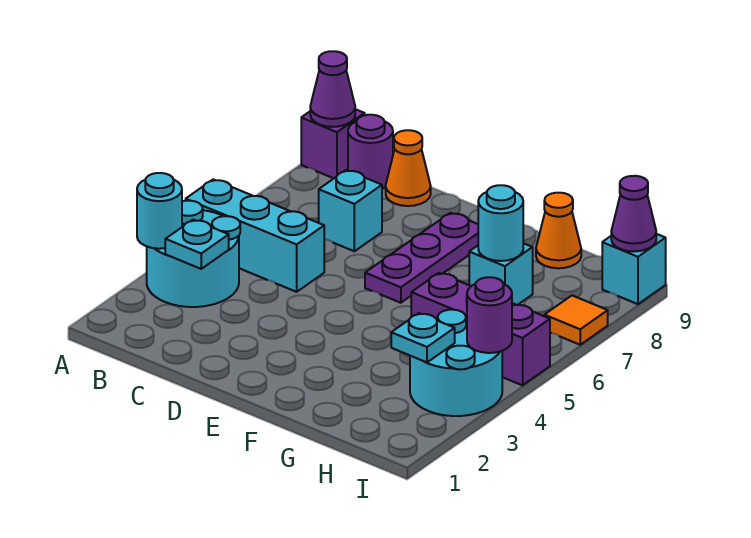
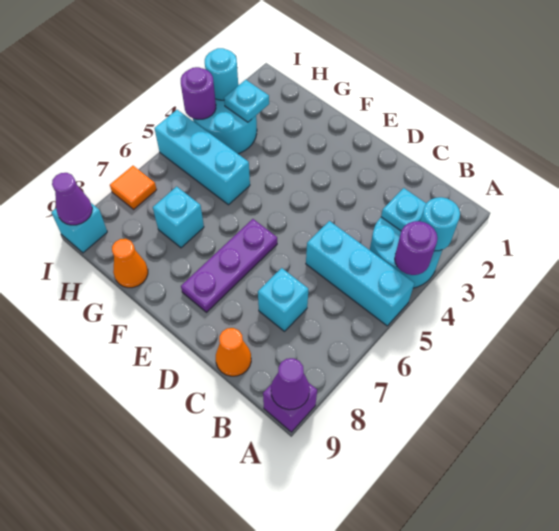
purple round brick B9 level 1 -> purple round brick A4 level 2
purple brick G5:I5 level 1 -> cyan brick G5:I5 level 1
cyan round brick G7 level 2 -> cyan round brick I3 level 2

